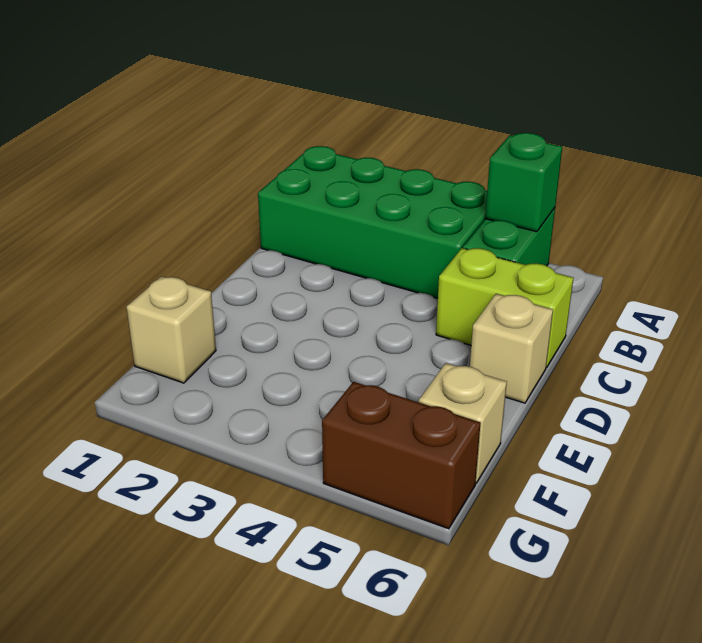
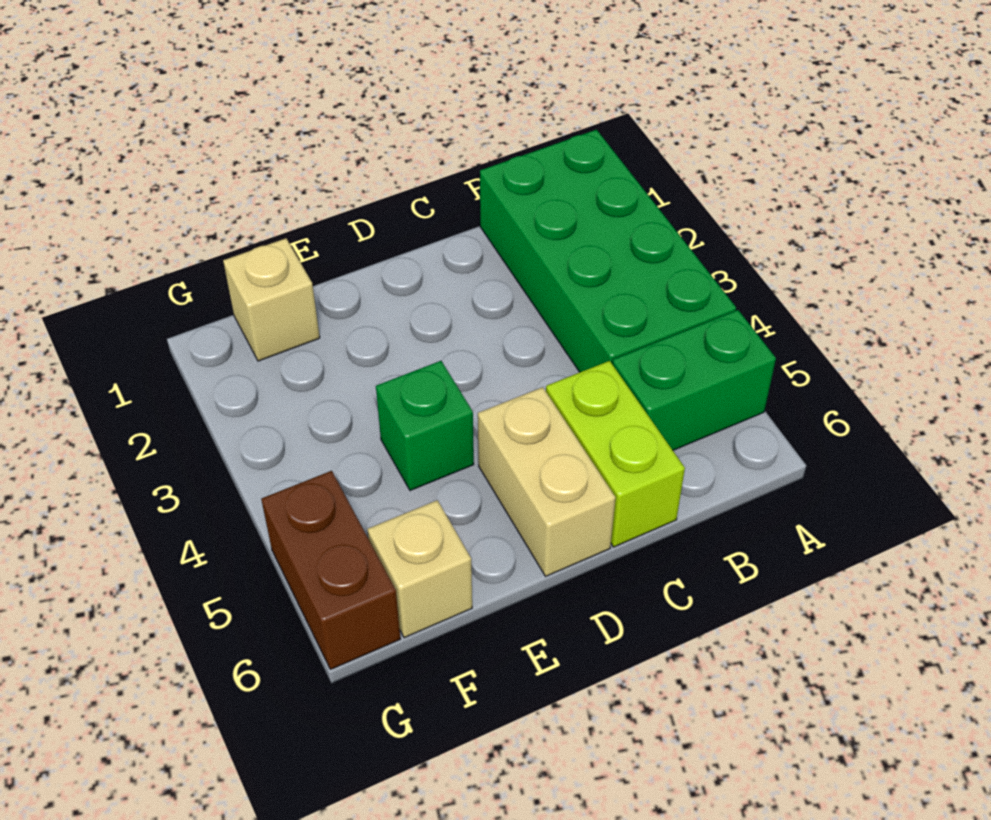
green brick A5 level 2 -> green brick E4 level 1
tan brick D6 level 1 -> tan brick D5:D6 level 1

